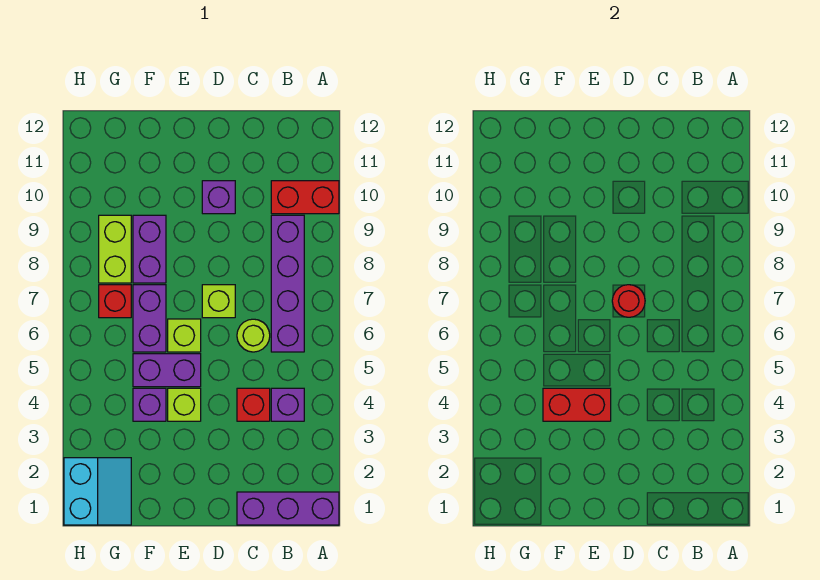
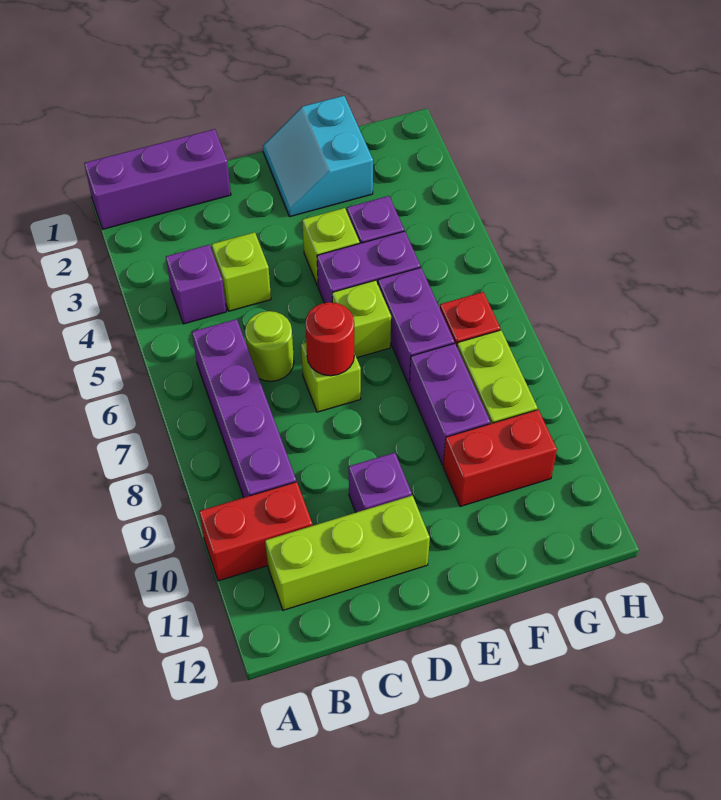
none -> lime brick B11:D11 level 1
red brick C4 level 1 -> lime brick C4 level 1
red brick E4:F4 level 2 -> red brick F10:G10 level 1
cyan slope G1:H2 level 1 top H -> cyan slope E1:F2 level 1 top F

